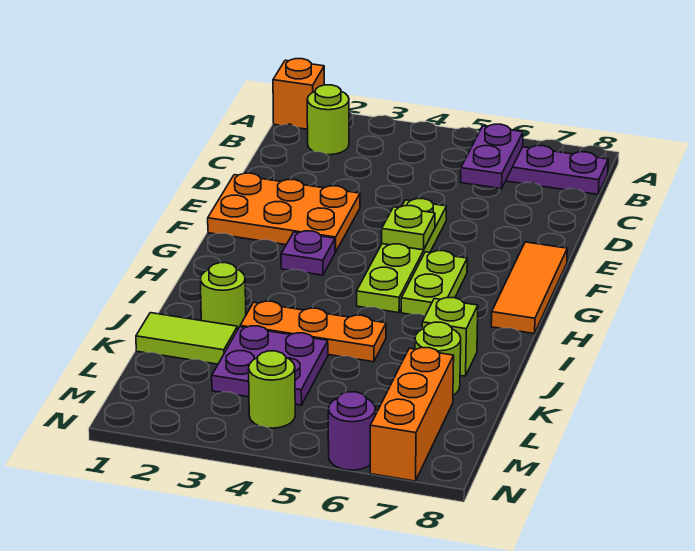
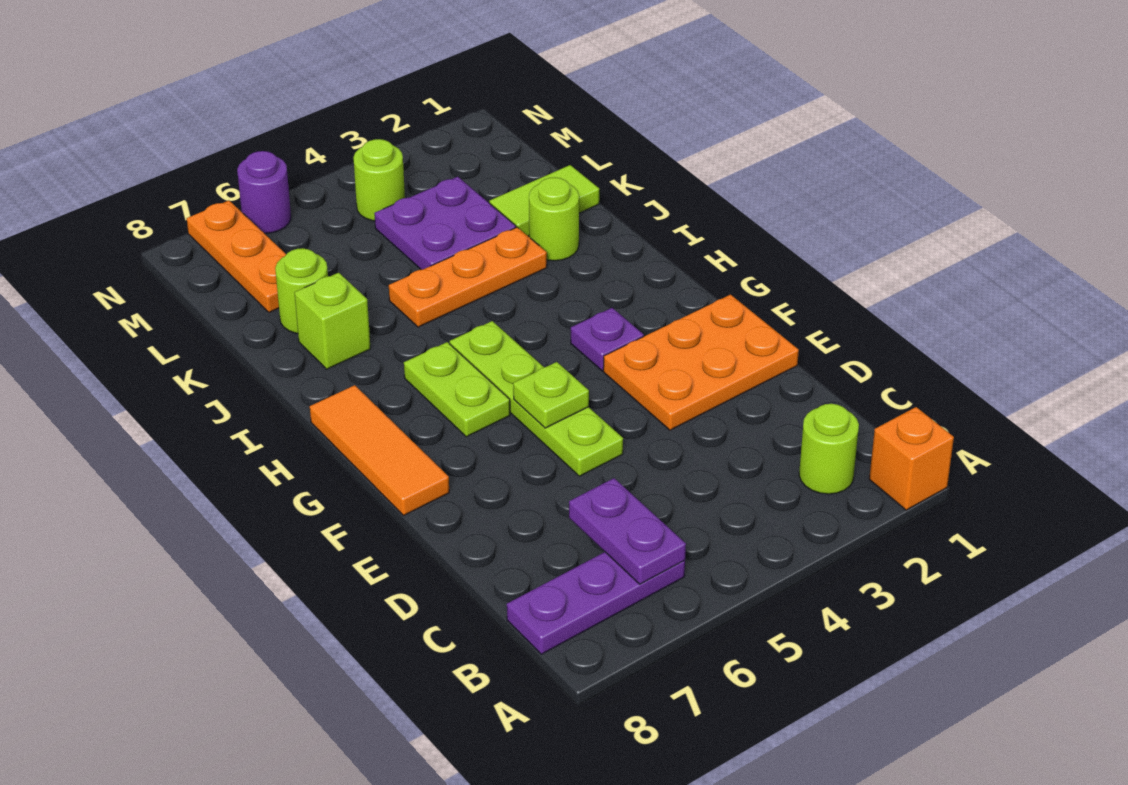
orange brick L7:N7 level 1 -> orange plate L7:N7 level 1

